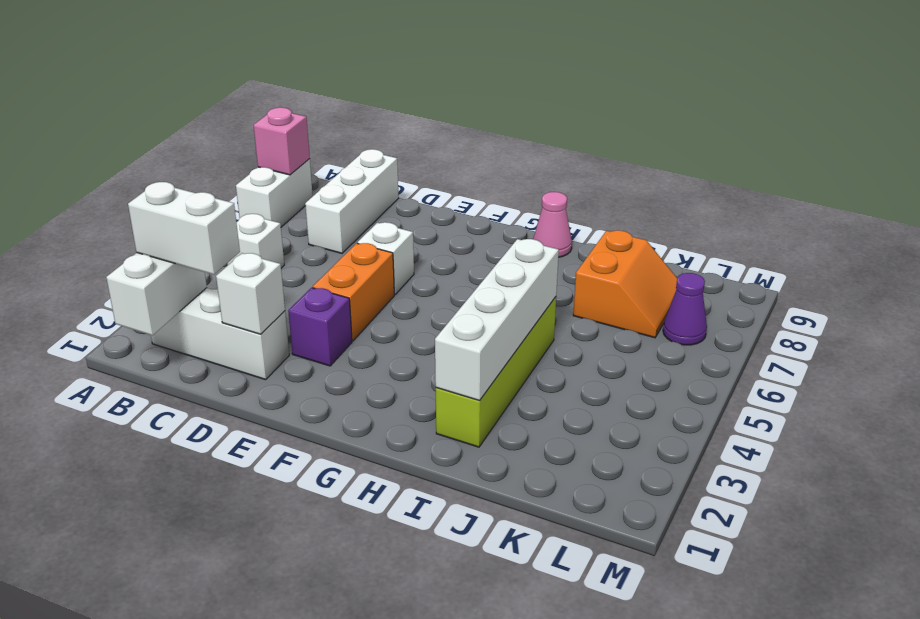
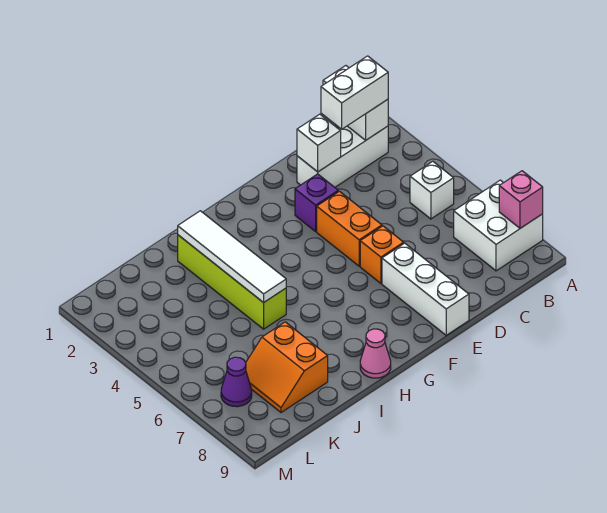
white brick A7:A8 level 1 -> white brick A7:B8 level 1
white brick C7:C9 level 1 -> white brick E7:E9 level 1
white brick E6 level 1 -> orange brick E6 level 1
white brick I2:I5 level 2 -> white tile I2:I5 level 2

